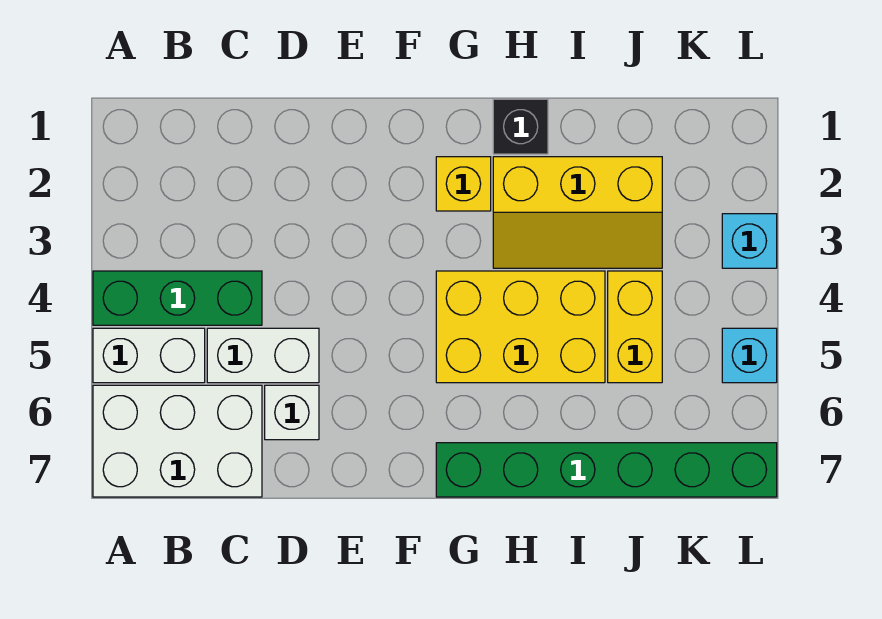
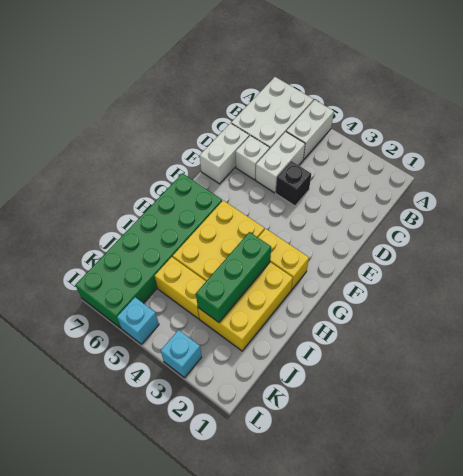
green brick A4:C4 level 1 -> green brick H3:J3 level 2
none -> white brick D7:E7 level 1
yellow brick G2 level 1 -> yellow brick G2:G3 level 1
green brick G7:L7 level 1 -> green brick G6:L7 level 1
black brick H1 level 1 -> black brick D4 level 1
yellow slope H2:J3 level 1 top 2 -> yellow brick H2:J3 level 1

